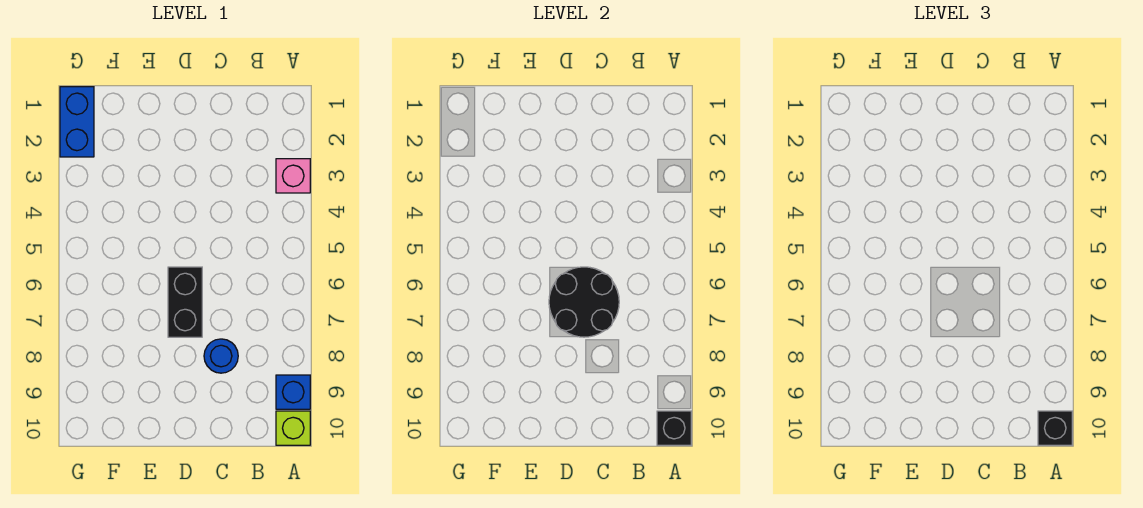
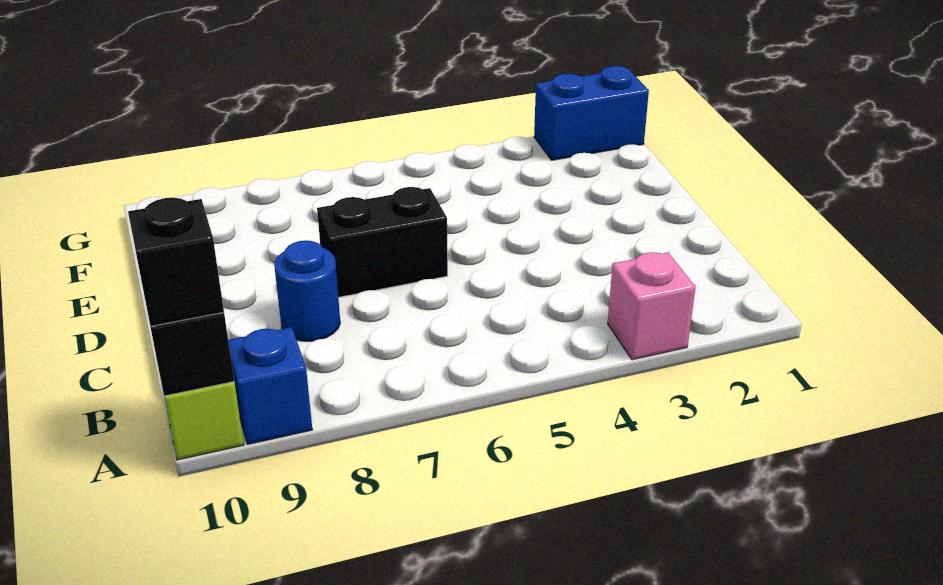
black round brick C6:D7 level 2 -> none

